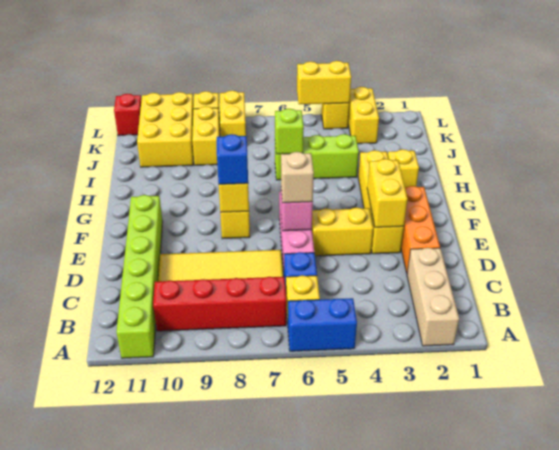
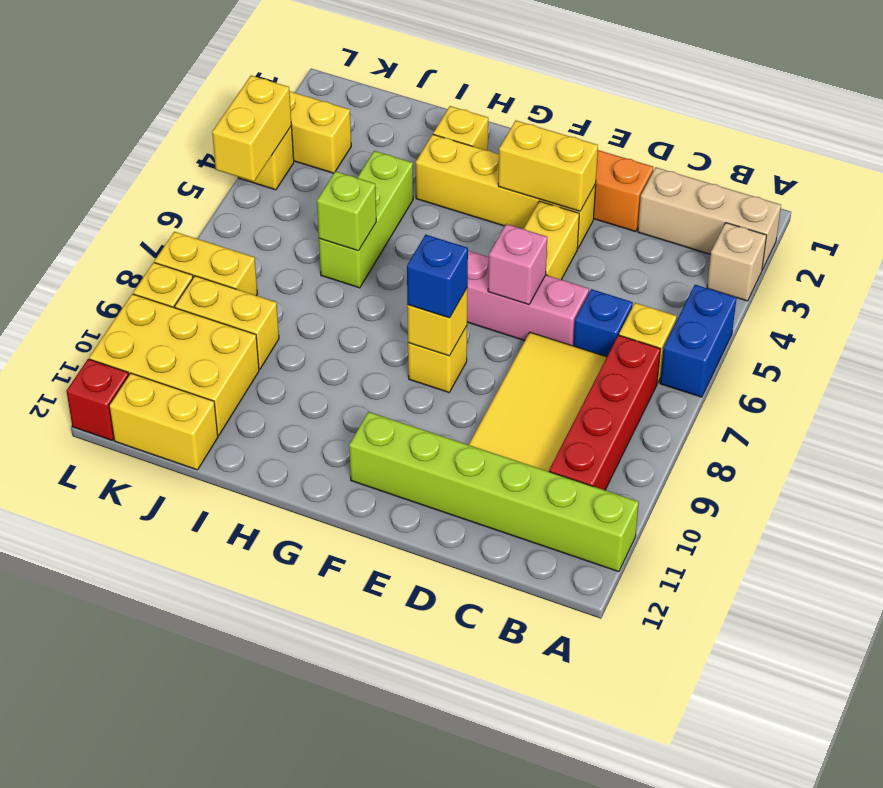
tan brick E6 level 3 -> tan brick A3 level 1
none -> yellow brick J12:K12 level 1

